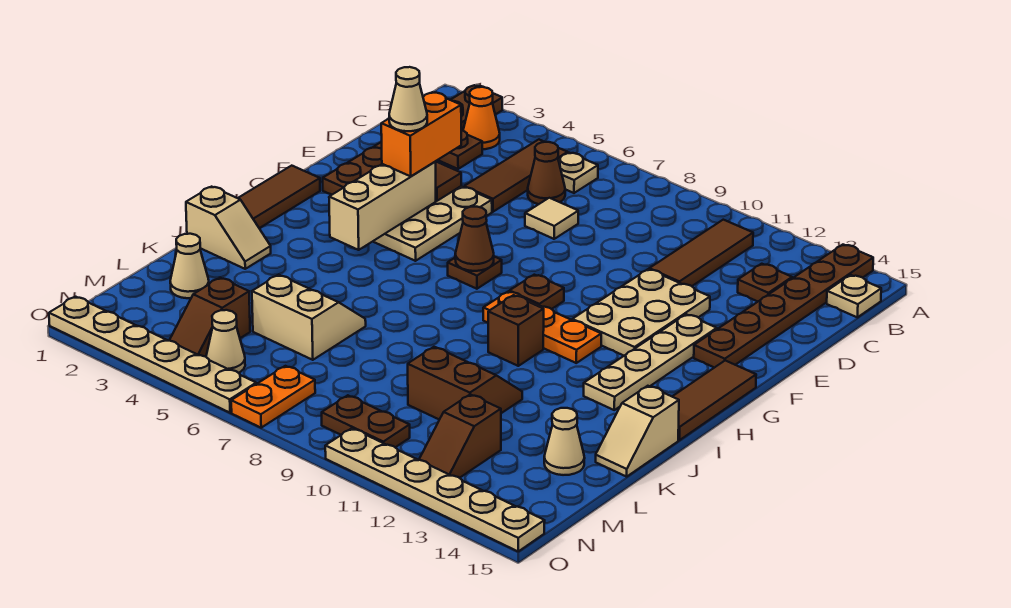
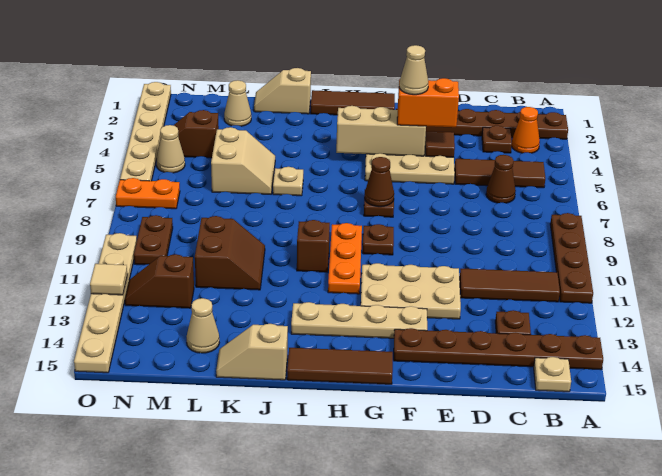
none -> brown plate A8:A11 level 1
tan plate B6 level 1 -> tan plate J6 level 1
tan tile D7 level 1 -> tan tile O12 level 2
tan slope J1:J2 level 1 top 1 -> tan slope J1:K1 level 1 top J

